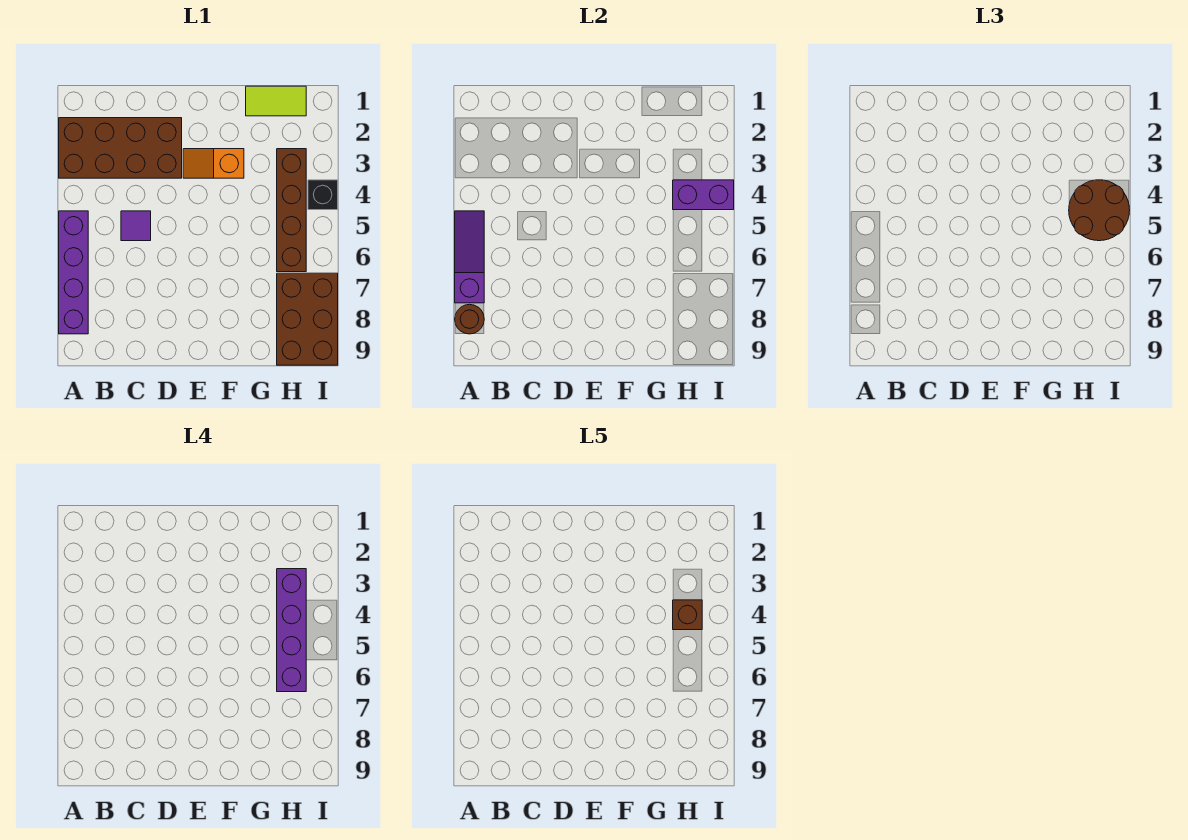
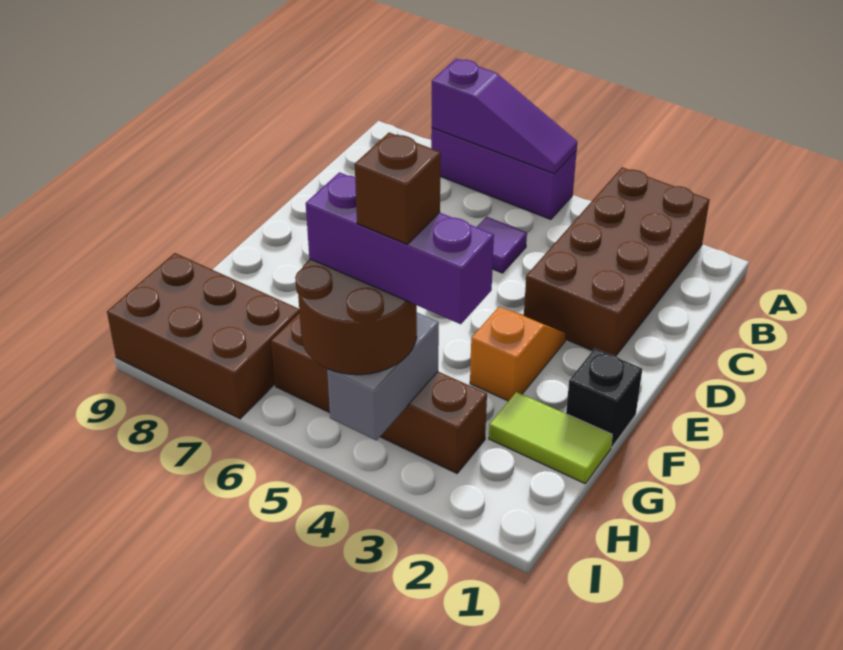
purple brick A5:A8 level 1 -> purple brick A5:A7 level 1
brown round brick A8 level 2 -> none
lime tile G1:H1 level 1 -> lime tile G1:G2 level 1
purple brick H3:H6 level 4 -> purple brick H3:H5 level 4
purple brick H4:I4 level 2 -> grey brick H4:I4 level 2
black brick I4 level 1 -> black brick F1 level 1

